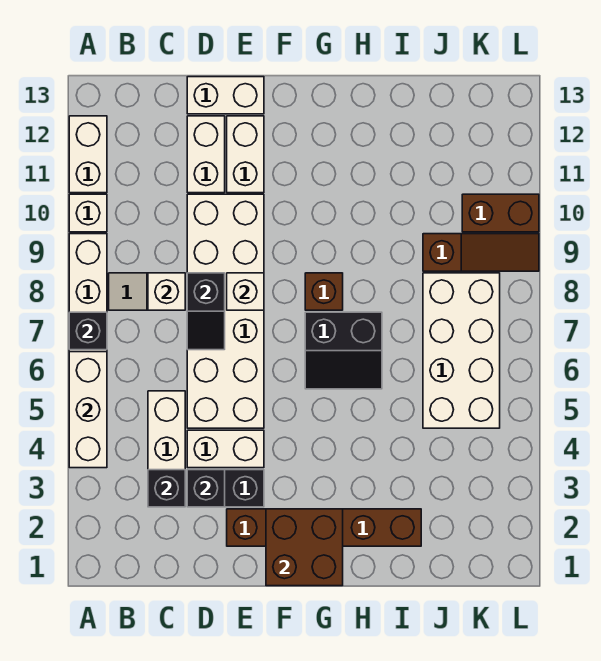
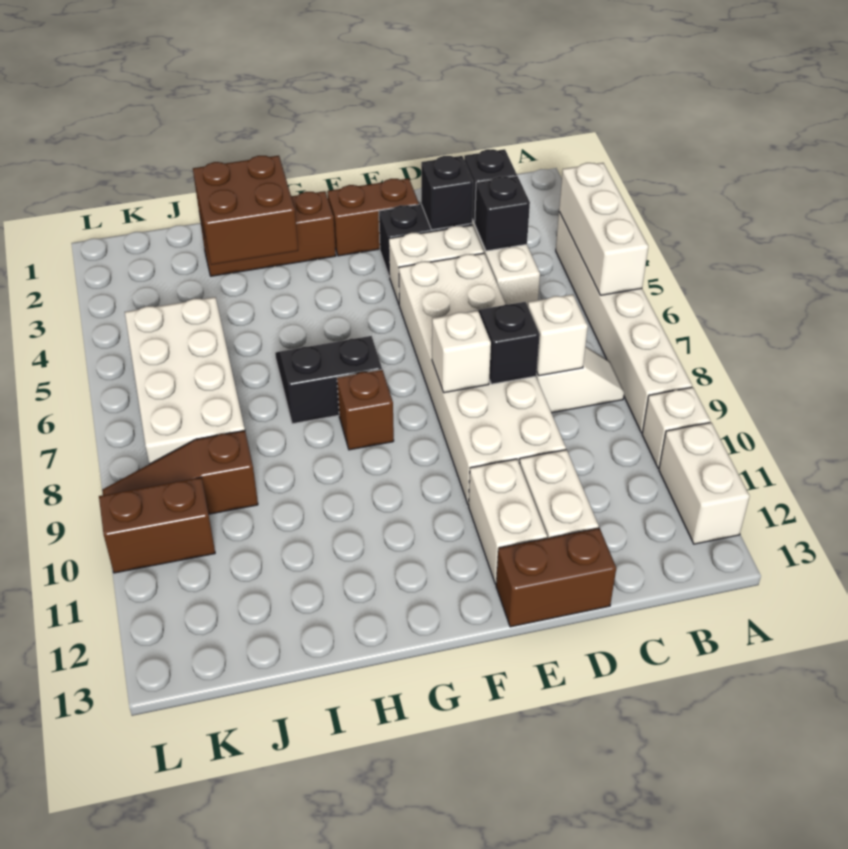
black brick A7 level 2 -> black brick C4 level 2
white brick D13:E13 level 1 -> brown brick D13:E13 level 1
brown brick F1:G2 level 2 -> brown brick H2:I3 level 2

